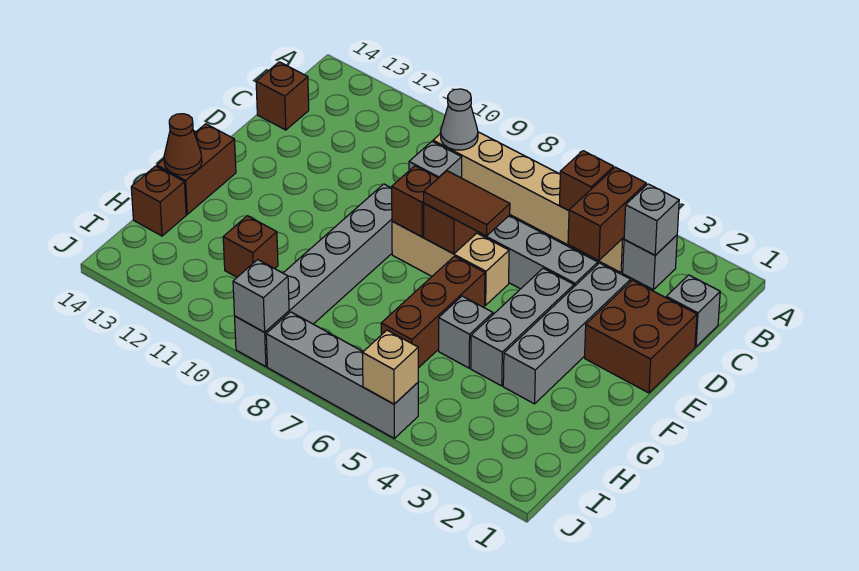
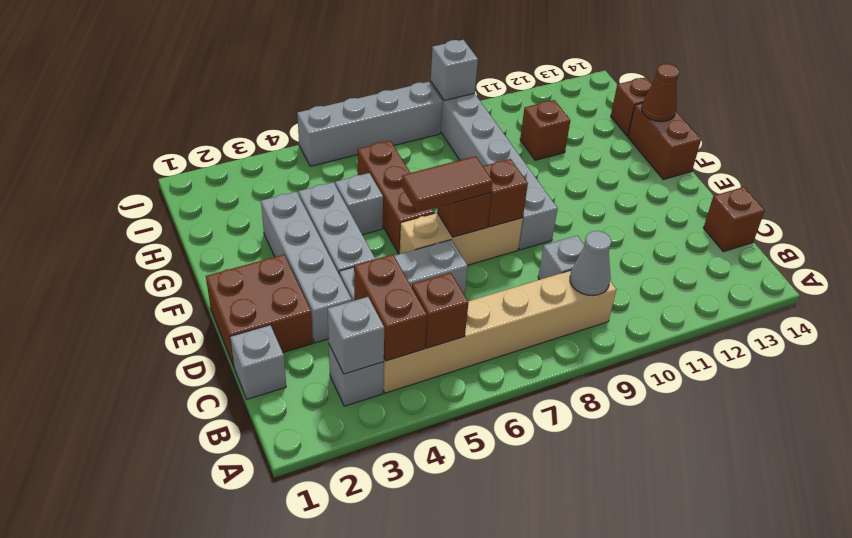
tan brick J5 level 2 -> none

